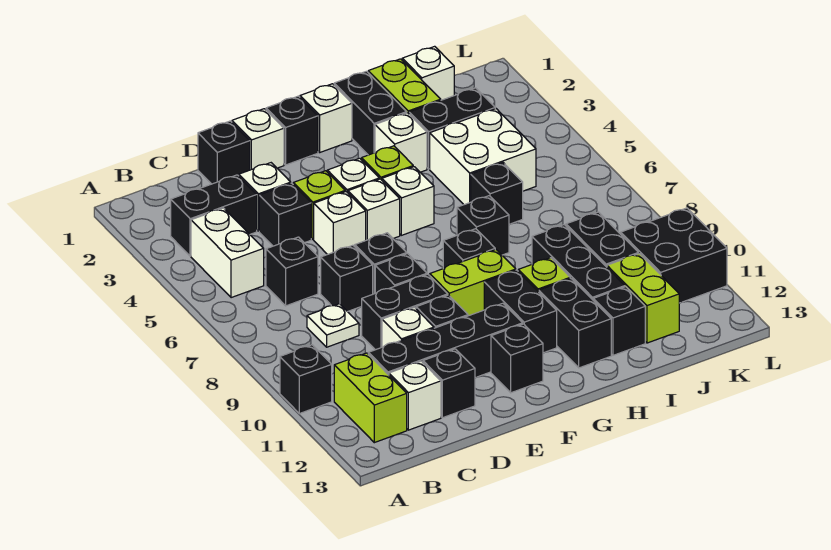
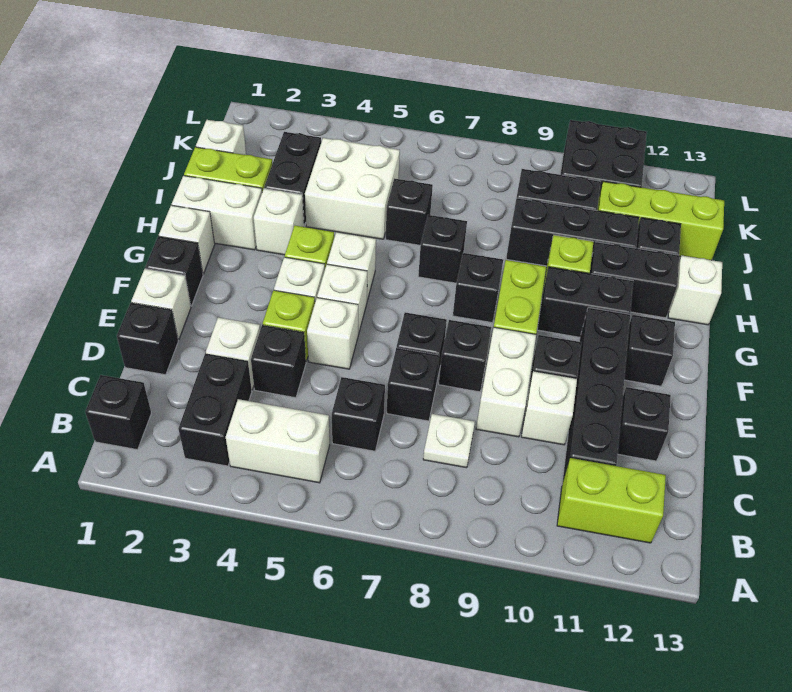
black brick A10 level 1 -> black brick B1 level 1
white brick C12 level 1 -> white brick H13 level 1
black brick D9:E9 level 1 -> white brick D9:E9 level 1
black brick H1:H2 level 1 -> white brick H1:H2 level 1
lime brick J11:J12 level 1 -> lime brick J11:J13 level 1

